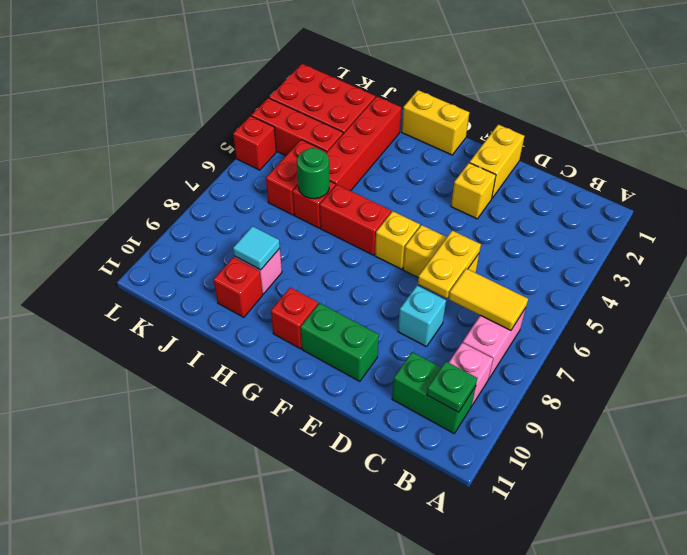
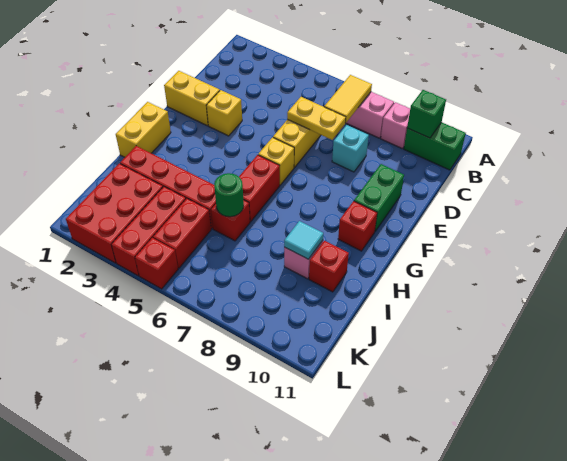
green brick B10:C10 level 1 -> green brick B10:B11 level 1
green plate B10 level 2 -> green brick B10 level 2
red brick J5:J6 level 1 -> red brick J5:K5 level 1

